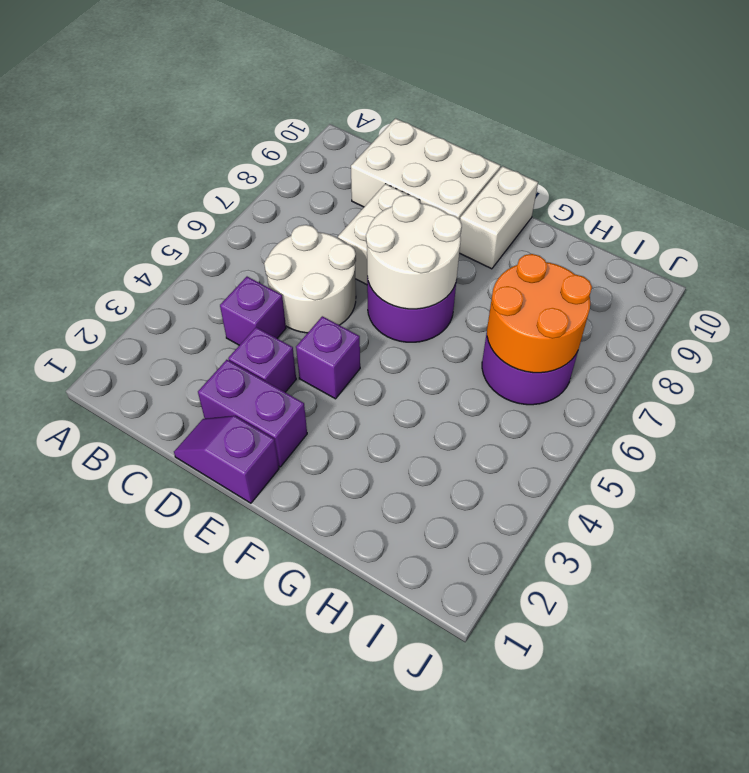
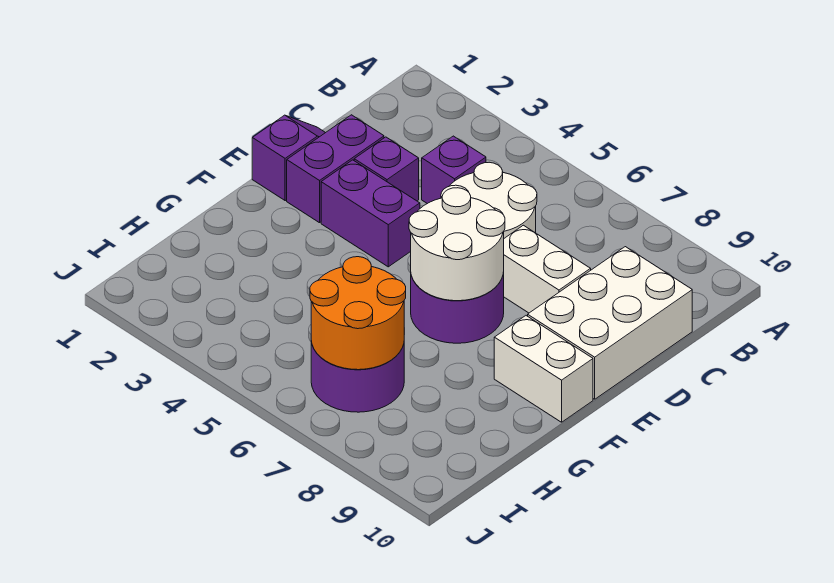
purple brick E4 level 1 -> purple brick E3:E4 level 1

